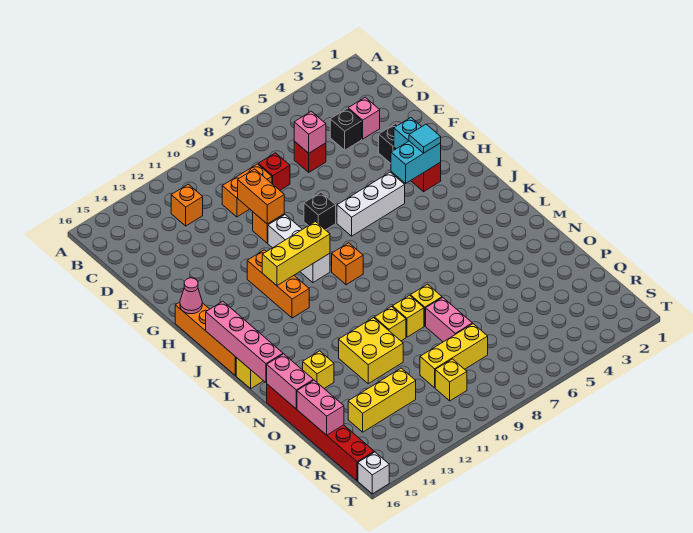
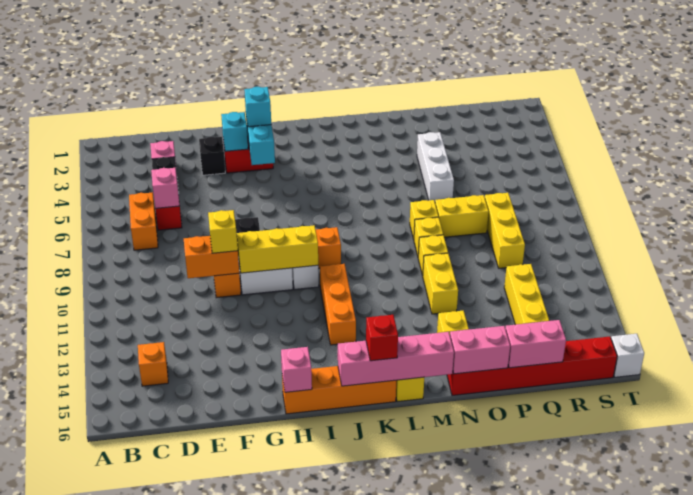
orange brick C12 level 1 -> orange brick C14 level 1
red brick D8 level 1 -> red brick K16 level 3
orange brick D9:D10 level 1 -> orange brick C6:C7 level 1
cyan tile H3 level 3 -> cyan brick H3 level 3
white brick H5:H7 level 1 -> white brick O4:O6 level 1
orange brick H12:J12 level 1 -> orange brick J11:J13 level 1
pink cone H16 level 2 -> pink brick H16 level 2
yellow brick I10:I12 level 2 -> yellow brick G10:I10 level 2
yellow brick N11:O12 level 1 -> yellow brick N11:N12 level 1
pink brick O8:P8 level 1 -> yellow brick O8:P8 level 1
yellow brick R10 level 1 -> yellow brick F10 level 3

